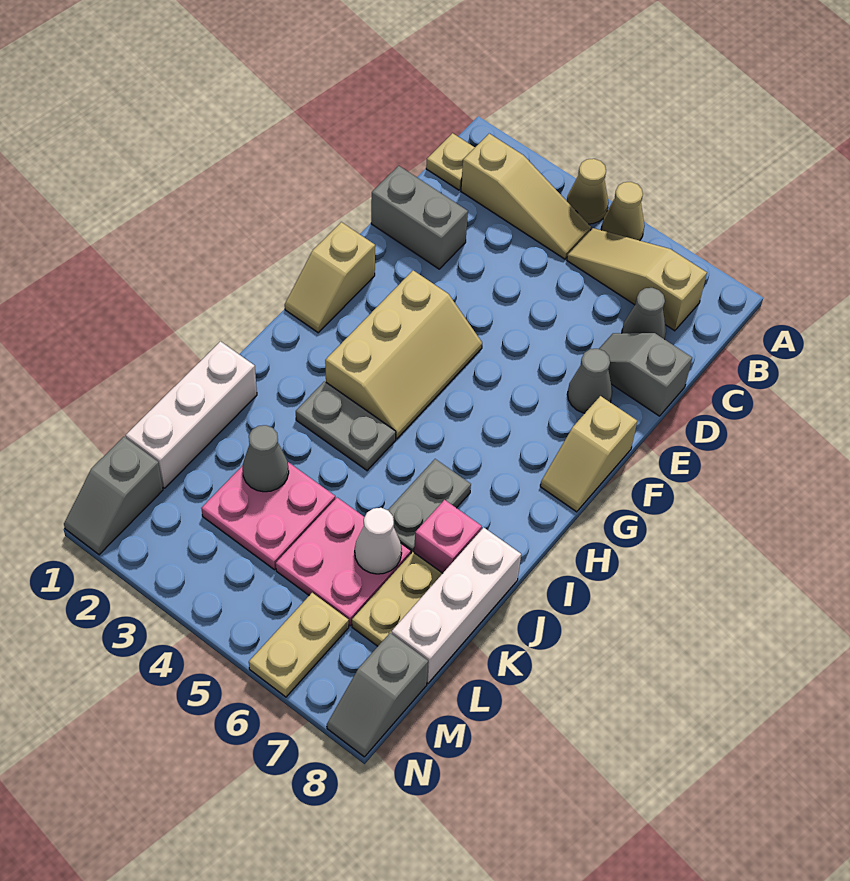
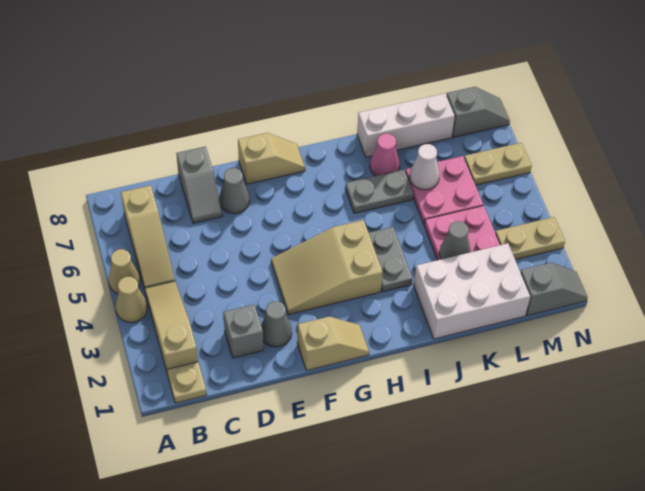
grey cone C7 level 1 -> grey cone E2 level 1
grey brick D1:D2 level 1 -> grey brick D2 level 1
tan slope F3:H4 level 1 top 3 -> tan slope F3:H4 level 1 top H
white brick J1:L1 level 1 -> white brick J1:L2 level 1
pink brick J7 level 1 -> pink cone J7 level 1
tan plate K7:L7 level 1 -> tan plate M3:N3 level 1

